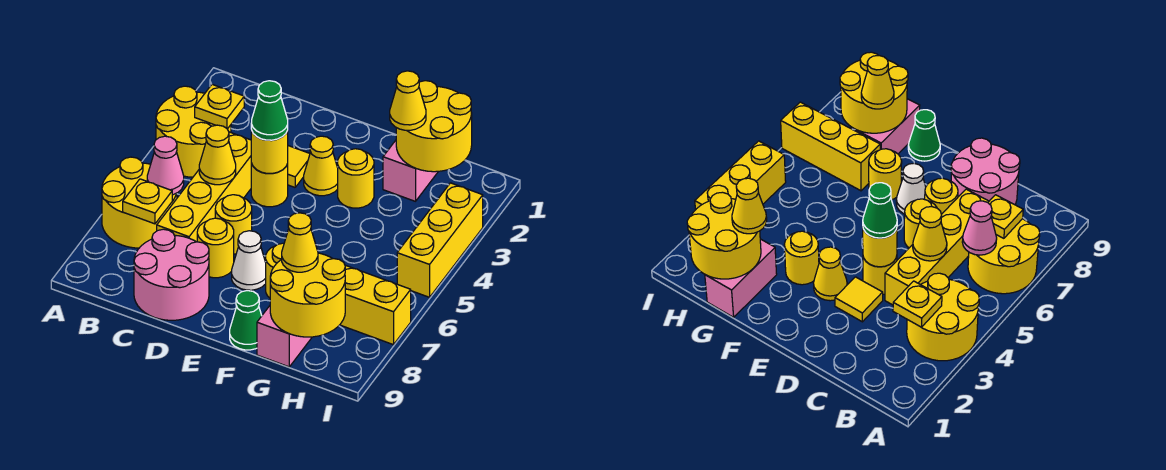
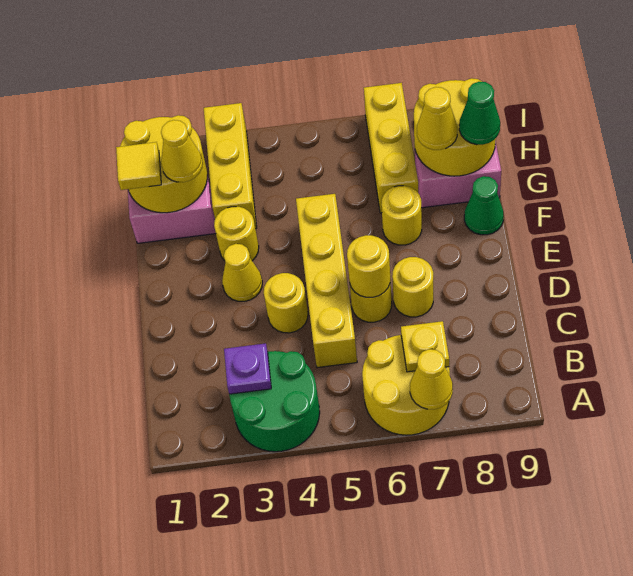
yellow round brick A3:B4 level 1 -> green round brick A3:B4 level 1
yellow plate B3 level 2 -> purple plate B3 level 2
pink cone B6 level 2 -> none
yellow brick C4:C7 level 1 -> yellow brick C5:F5 level 1
yellow cone C5 level 2 -> yellow cone A7 level 2
pink round brick C8:D9 level 1 -> none
yellow tile D3 level 1 -> yellow tile G1 level 3
yellow round brick D4 level 2 -> yellow round brick D6 level 2
green cone D4 level 3 -> green cone G9 level 3
white cone E7 level 1 -> none
yellow brick I3:I5 level 1 -> yellow brick G3:I3 level 1

